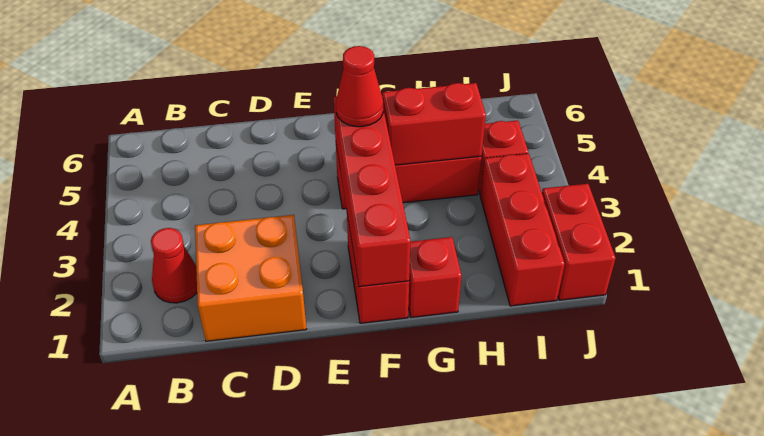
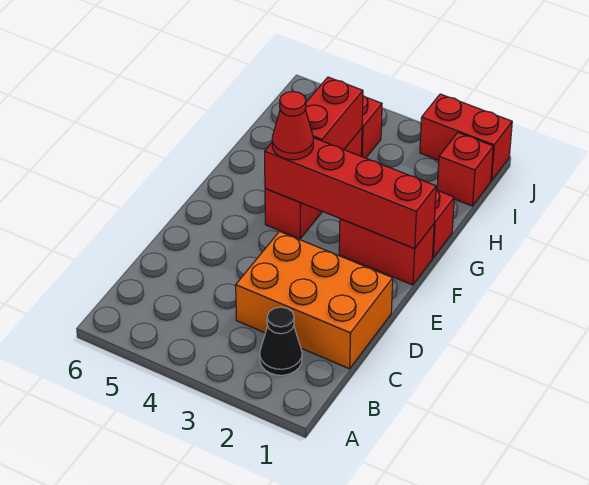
red cone B2 level 1 -> black cone B2 level 1
orange brick C1:D2 level 1 -> orange brick C1:D3 level 1
red brick I1:I3 level 1 -> red brick I1 level 1

